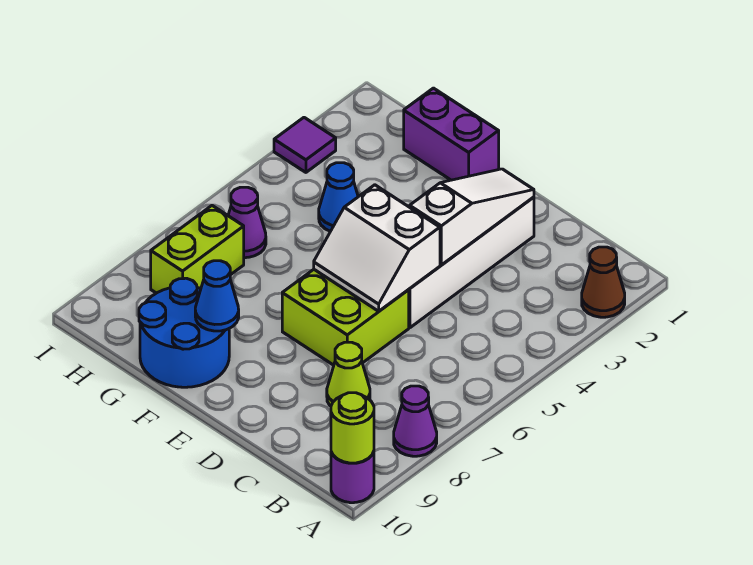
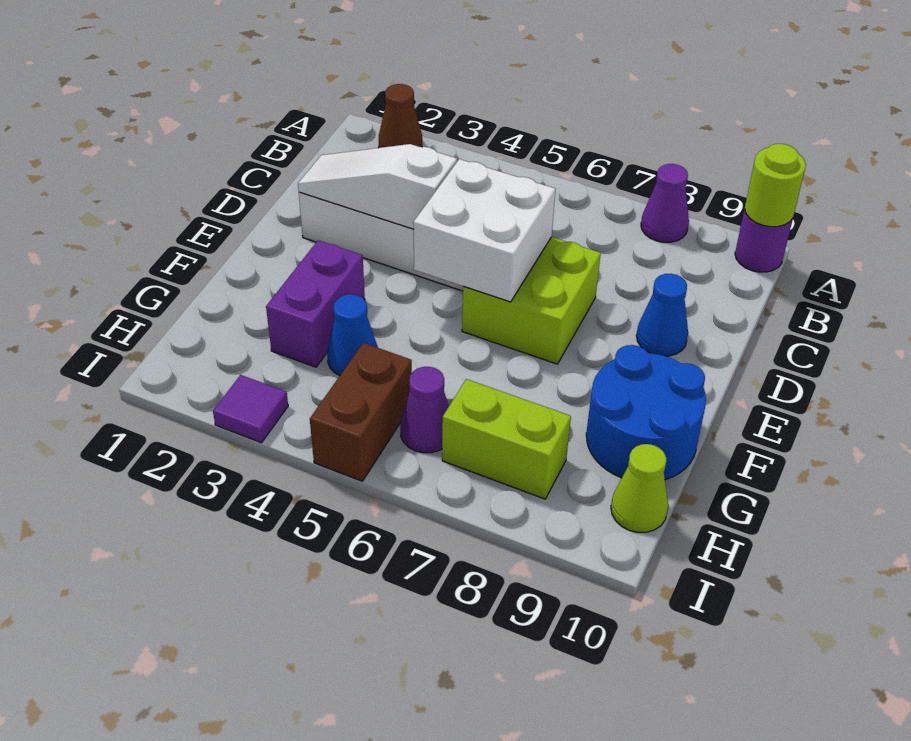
lime cone C8 level 1 -> lime cone H10 level 1
white slope D5:E6 level 2 top 5 -> white brick D5:E6 level 2
purple brick F1:G1 level 1 -> purple brick F3:G3 level 1
blue cone F9 level 2 -> blue cone D9 level 1
none -> brown brick H5:I5 level 1

